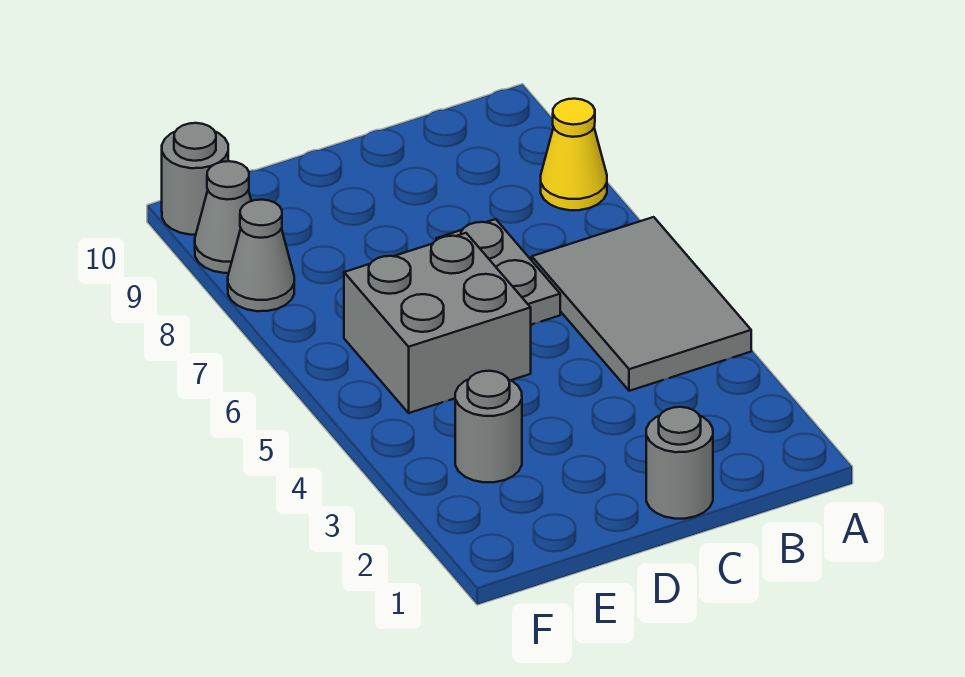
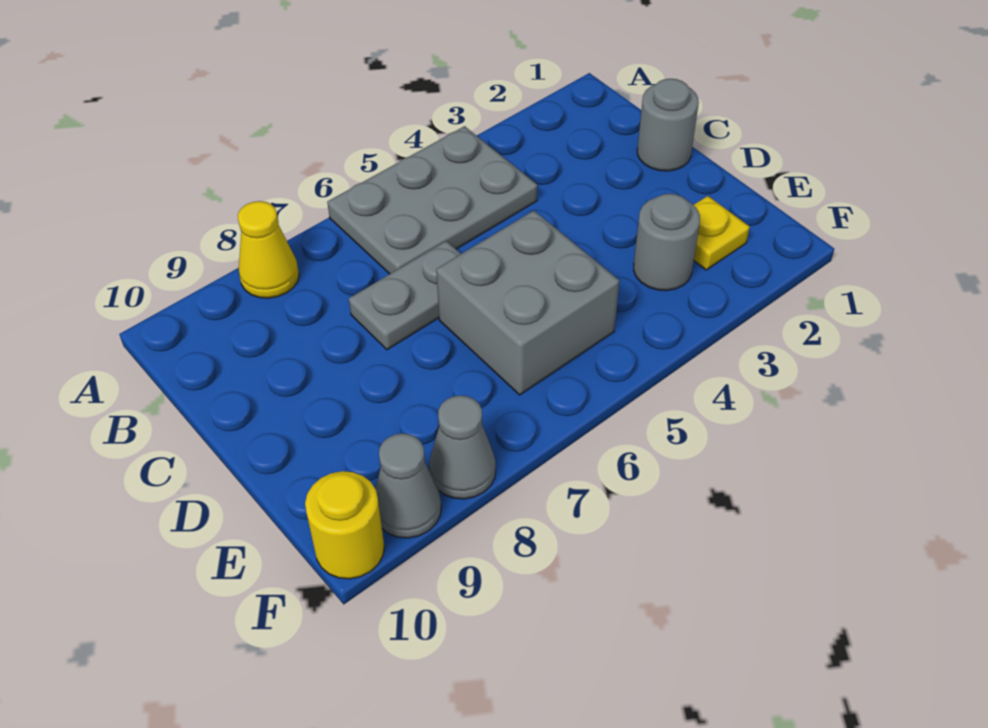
grey tile A4:B6 level 1 -> grey plate A4:B6 level 1
none -> yellow plate E2 level 1
grey round brick F10 level 1 -> yellow round brick F10 level 1

